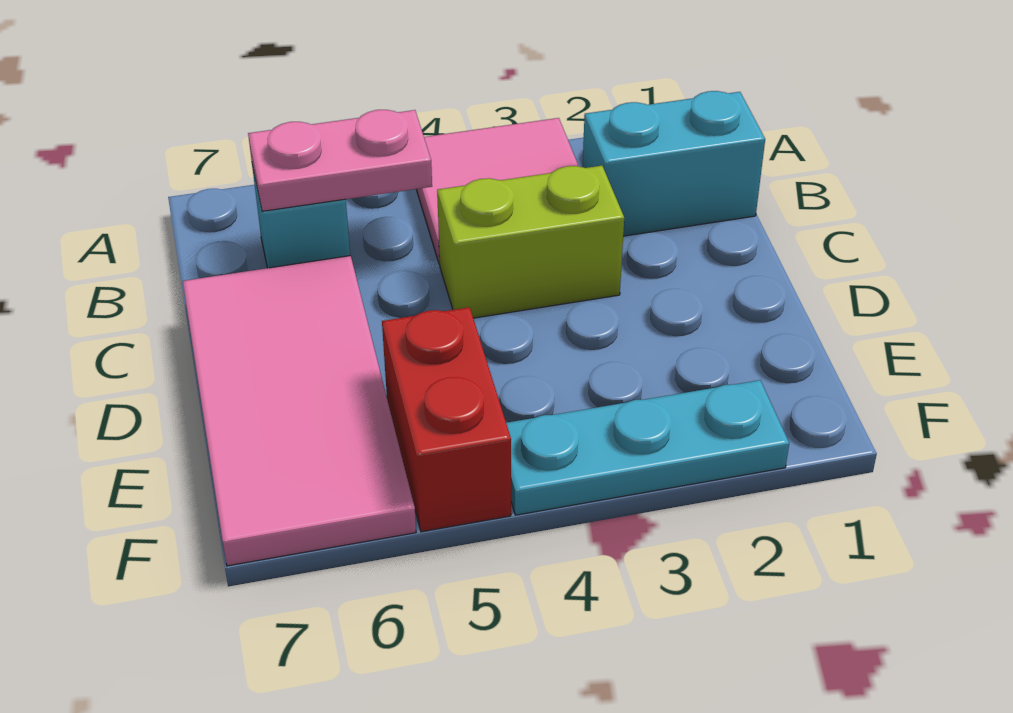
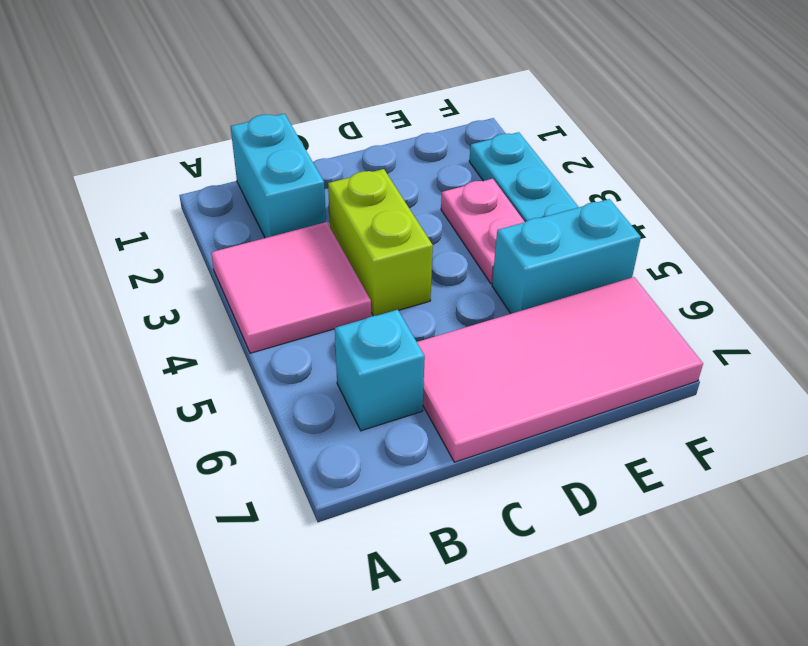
pink plate B5:B6 level 2 -> pink plate E3:E4 level 1
red brick E5:F5 level 1 -> cyan brick E5:F5 level 1

